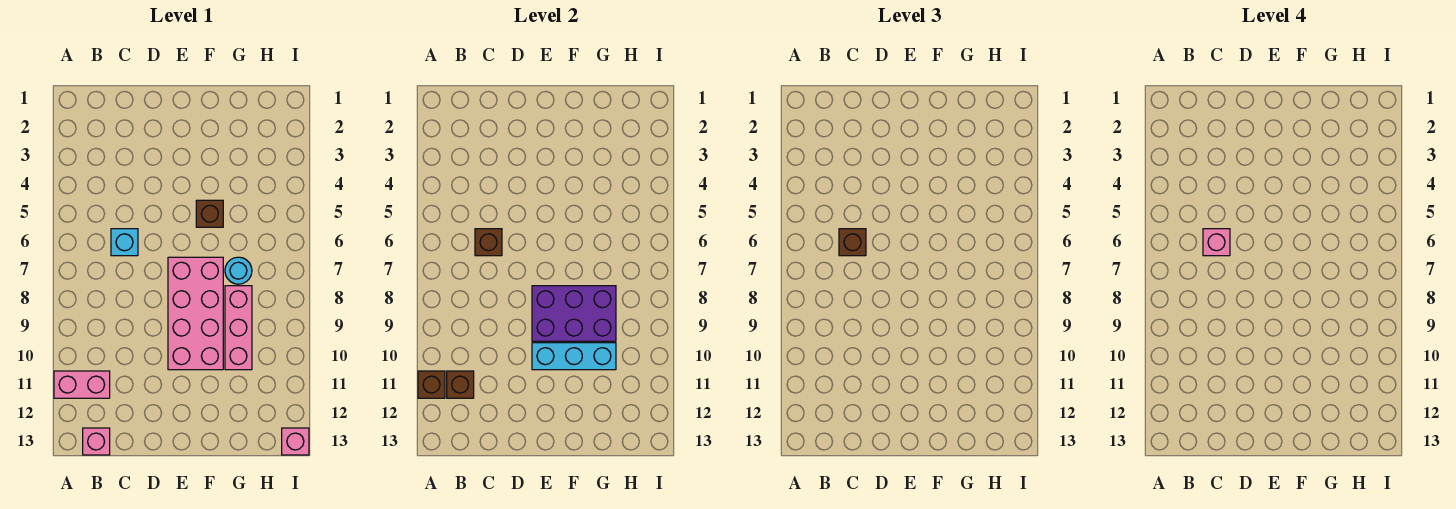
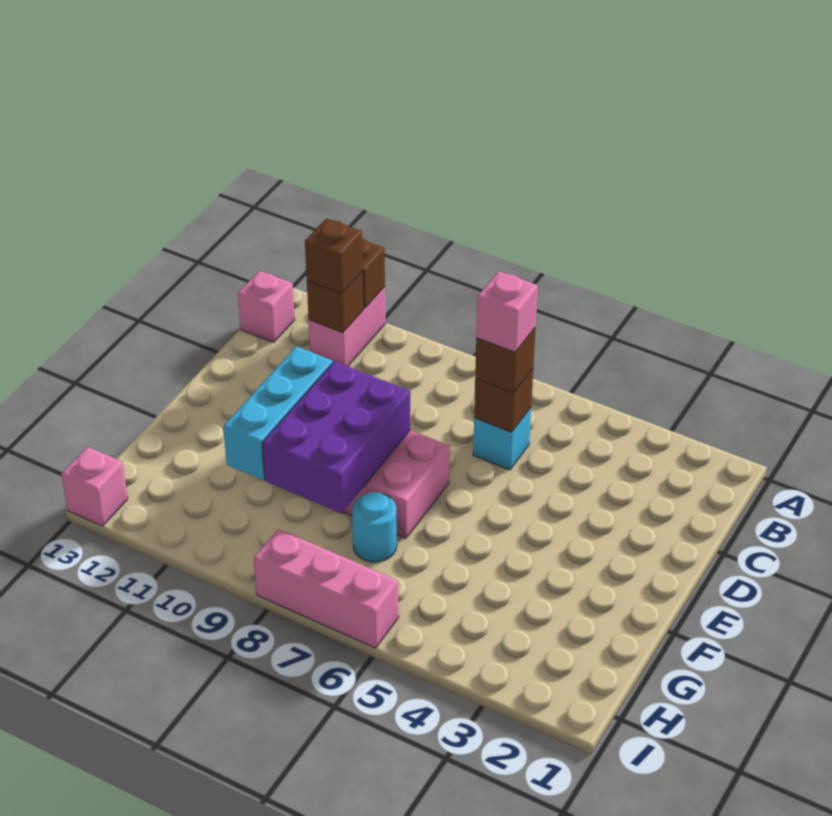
brown brick F5 level 1 -> brown brick B11 level 3
pink brick G8:G10 level 1 -> pink brick I6:I8 level 1

